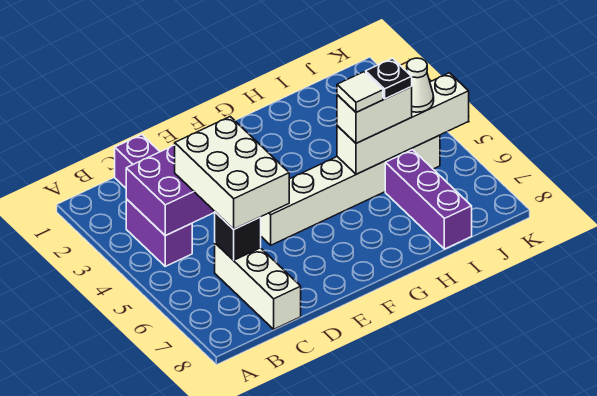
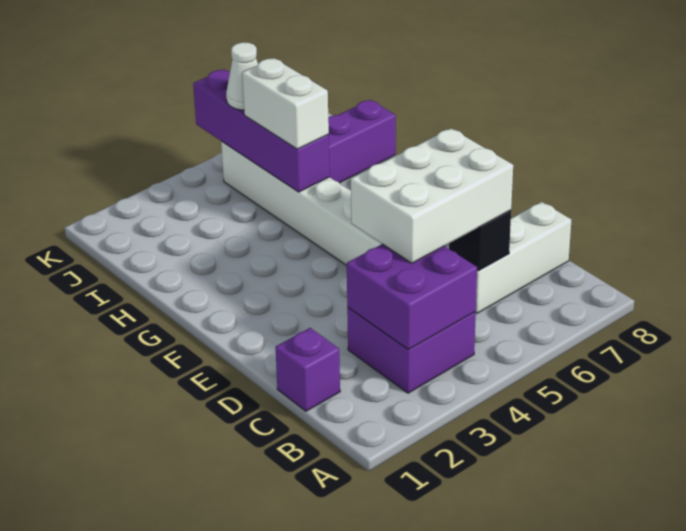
purple brick B3:B4 level 1 -> purple brick B3:C4 level 1
white brick H5:K5 level 2 -> purple brick H5:K5 level 2
white tile H5 level 4 -> none
black plate I5 level 4 -> none

